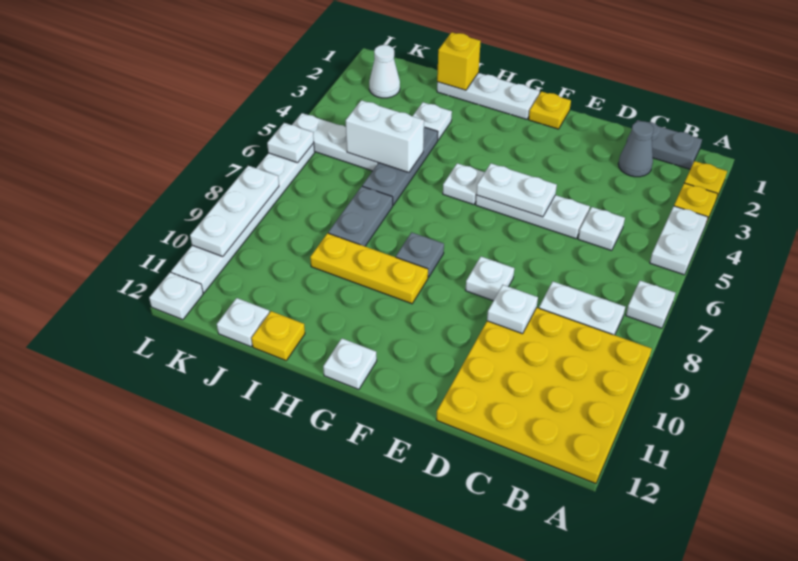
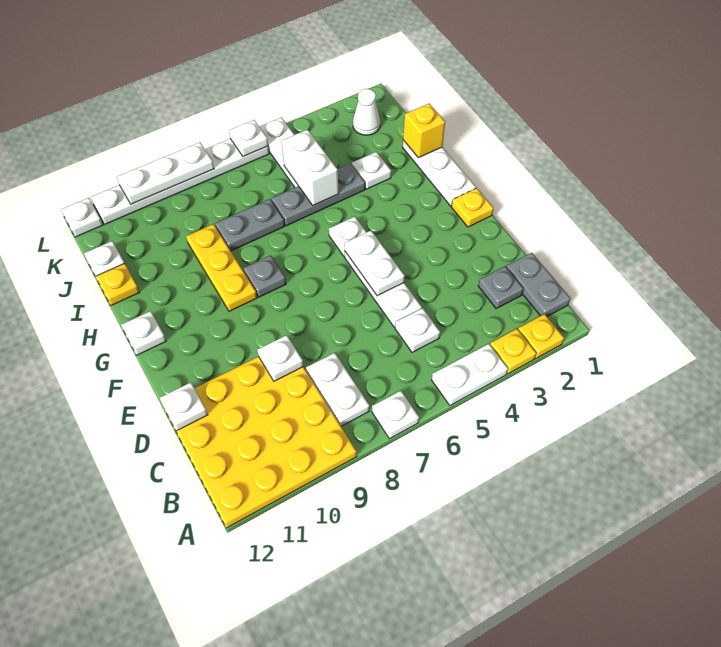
grey cone C2 level 1 -> grey plate C2 level 1
white plate E8 level 1 -> white plate D12 level 2

